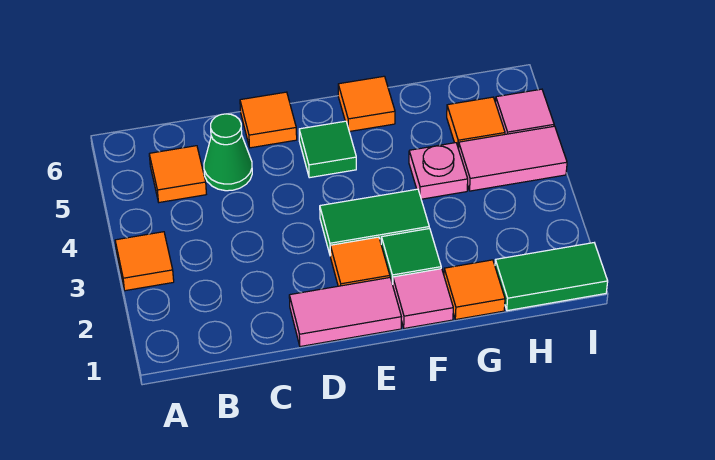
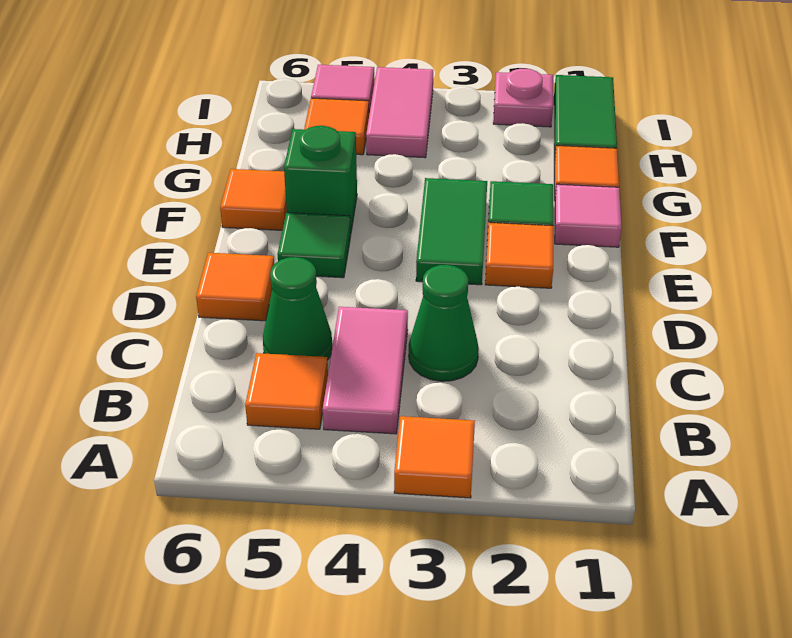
none -> green cone C3 level 1
pink tile D1:E1 level 1 -> pink tile B4:C4 level 1
none -> green brick F5 level 1
pink plate G4 level 1 -> pink plate I2 level 1

